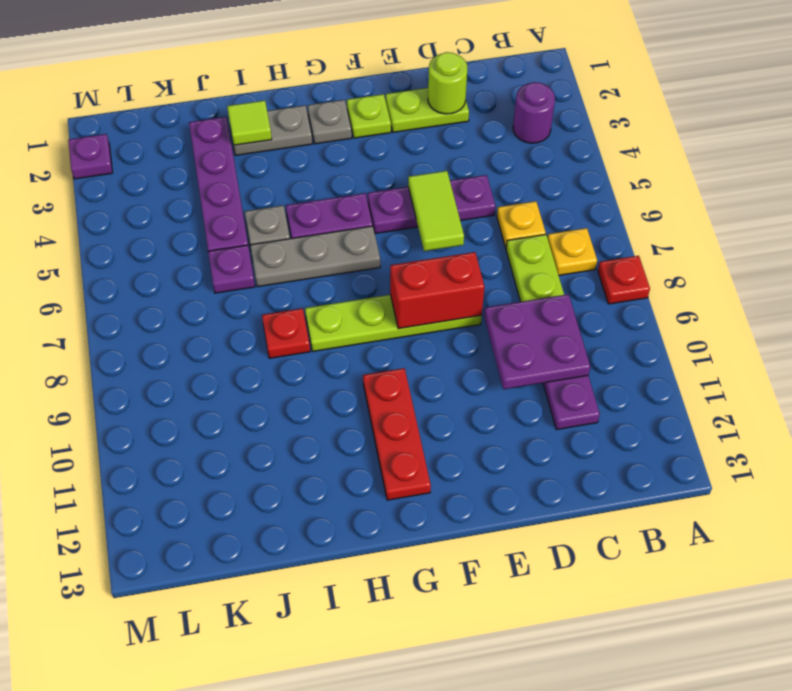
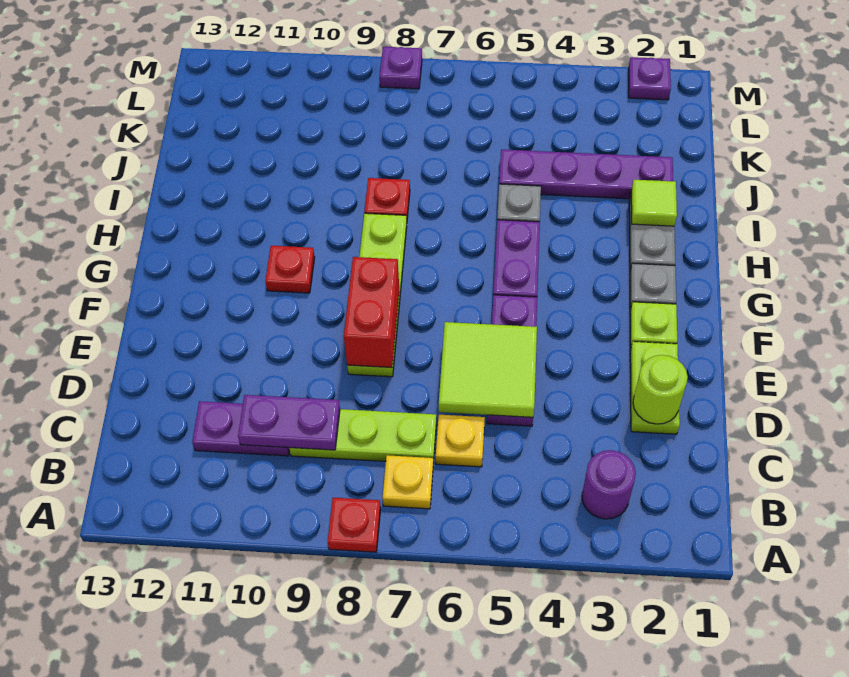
purple plate C9:D10 level 2 -> purple plate C9:C10 level 2
lime tile E5:E6 level 2 -> lime tile D5:E6 level 2
grey plate G6:I6 level 1 -> none
red plate G10:G12 level 1 -> red plate G10 level 1
purple plate J6 level 1 -> purple plate M8 level 1

